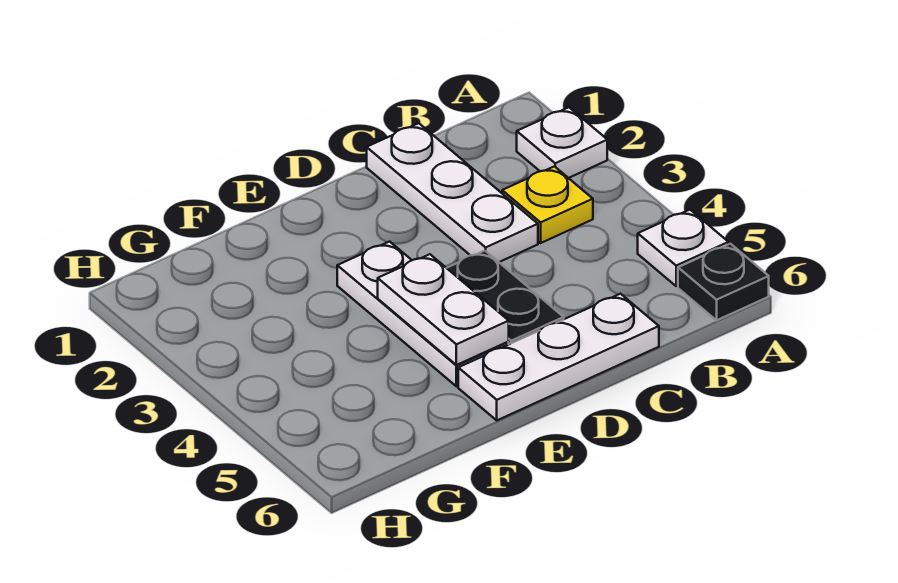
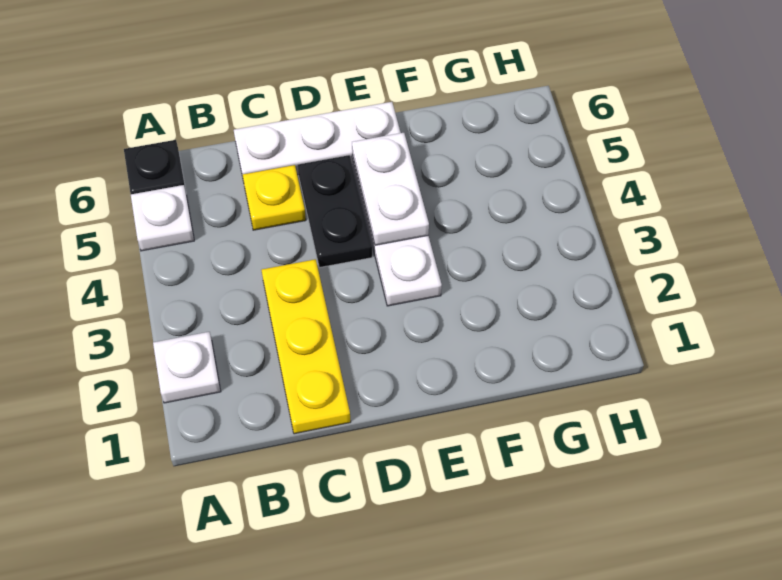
yellow plate B3 level 1 -> yellow plate C5 level 1
white plate C1:C3 level 1 -> yellow plate C1:C3 level 1

